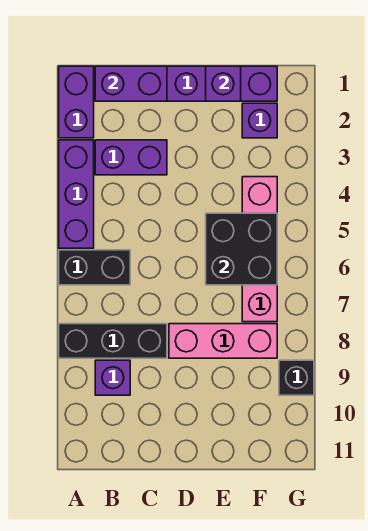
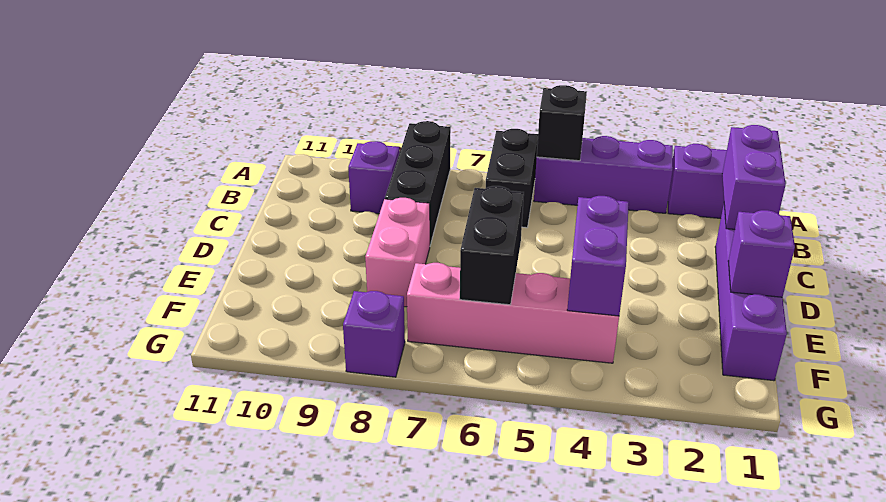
purple brick B3:C3 level 1 -> purple brick E4:F4 level 2
pink brick D8:F8 level 1 -> pink brick D8:E8 level 1
black brick E5:F6 level 2 -> black brick E6:F6 level 2
purple brick F2 level 1 -> purple brick G8 level 1
black brick G9 level 1 -> black brick A5 level 2

